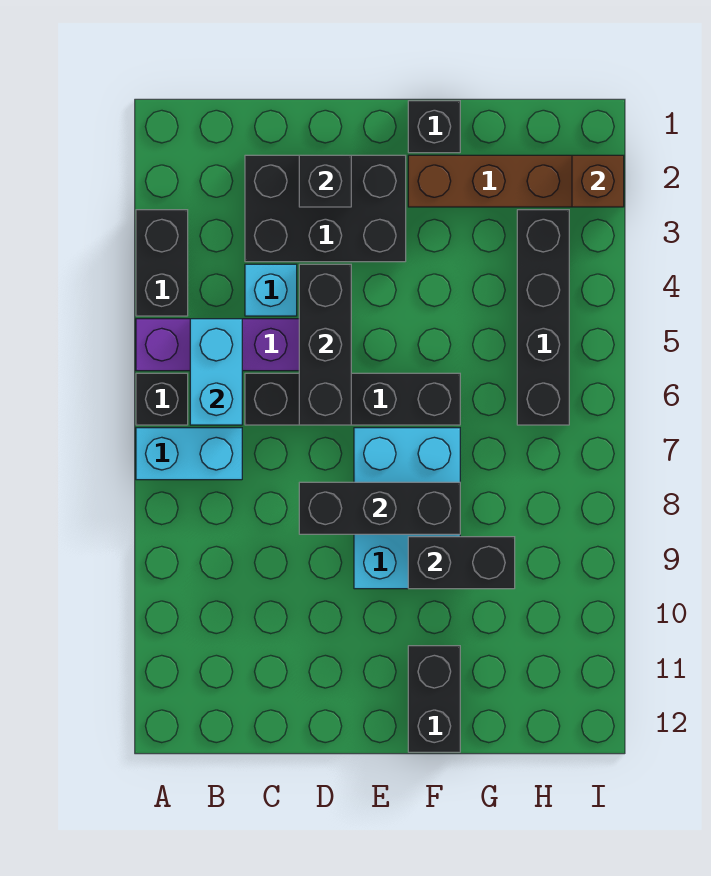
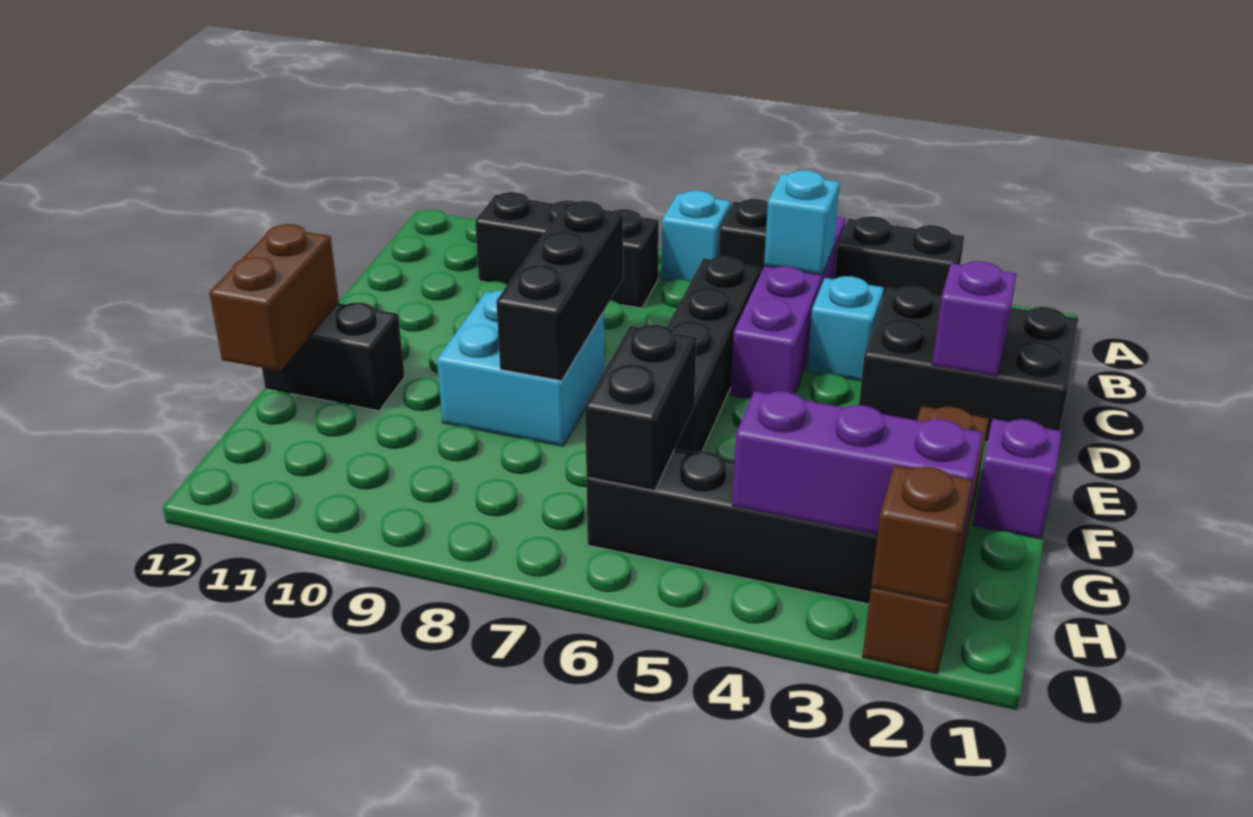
cyan brick A7:B7 level 1 -> cyan brick A7 level 1
cyan brick B5:B6 level 2 -> cyan brick B5 level 2
black brick C2:E3 level 1 -> black brick C1:D3 level 1
black brick D2 level 2 -> purple brick D2 level 2
black brick D4:D6 level 2 -> black brick B8:B10 level 1
cyan brick E7:F9 level 1 -> cyan brick E8:F9 level 1
black brick F1 level 1 -> purple brick F1 level 1
black brick F9:G9 level 2 -> black brick G6:H6 level 2
none -> brown brick F12:G12 level 2
none -> purple brick H2:H4 level 2

